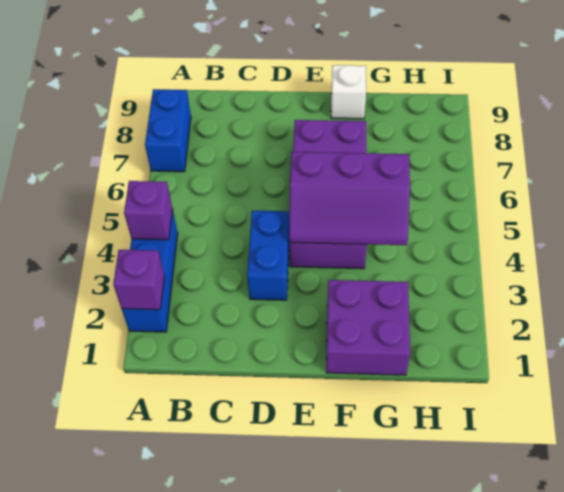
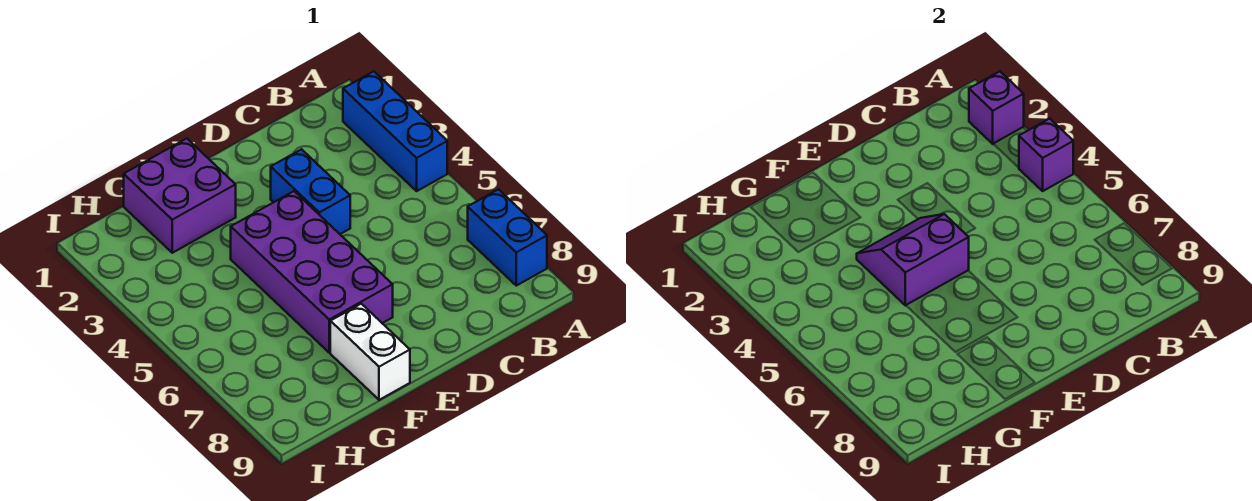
purple slope E4:G5 level 2 top 5 -> purple slope E4:F5 level 2 top 5
white brick F9 level 1 -> white brick F8:F9 level 1

